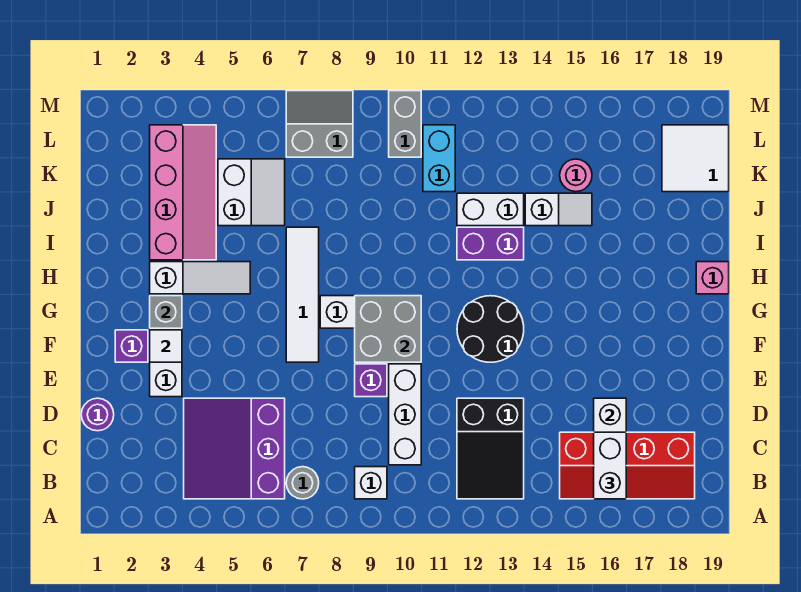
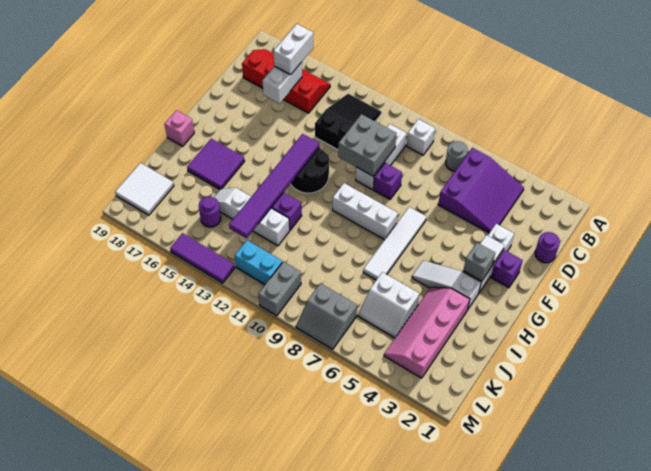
grey brick F9:G10 level 2 -> grey brick D10:E11 level 2
none -> purple tile F13:K13 level 2
none -> purple tile H16:I17 level 1
white slope J5:K6 level 1 top 5 -> white slope J5:K6 level 1 top J
cyan brick K11:L11 level 1 -> cyan brick L11:L12 level 1
pink round brick K15 level 1 -> purple round brick K15 level 1
none -> purple tile M13:M15 level 1

